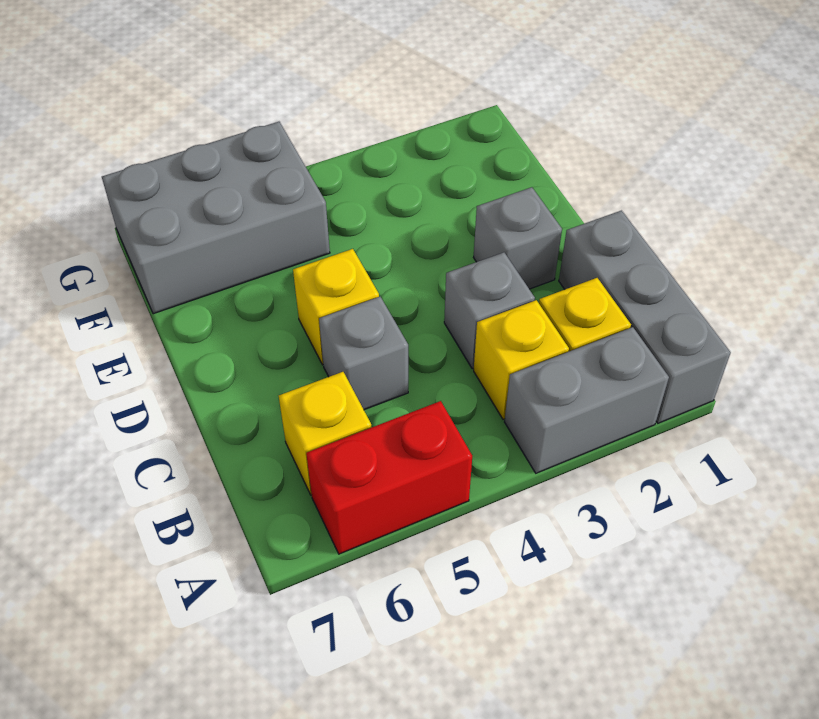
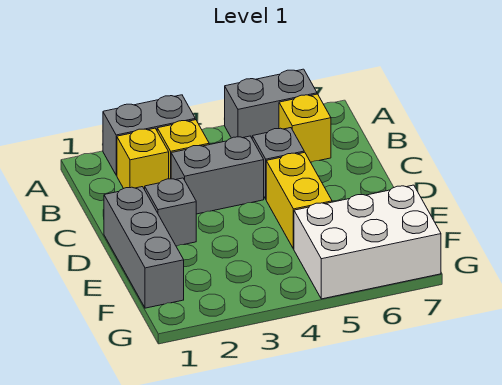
grey brick A1:C1 level 1 -> grey brick D1:F1 level 1
red brick A5:A6 level 1 -> grey brick A5:A6 level 1
grey brick C3 level 1 -> grey brick C3:C4 level 1
yellow brick D5 level 1 -> yellow brick D5:E5 level 1
grey brick F5:G7 level 1 -> white brick F5:G7 level 1

